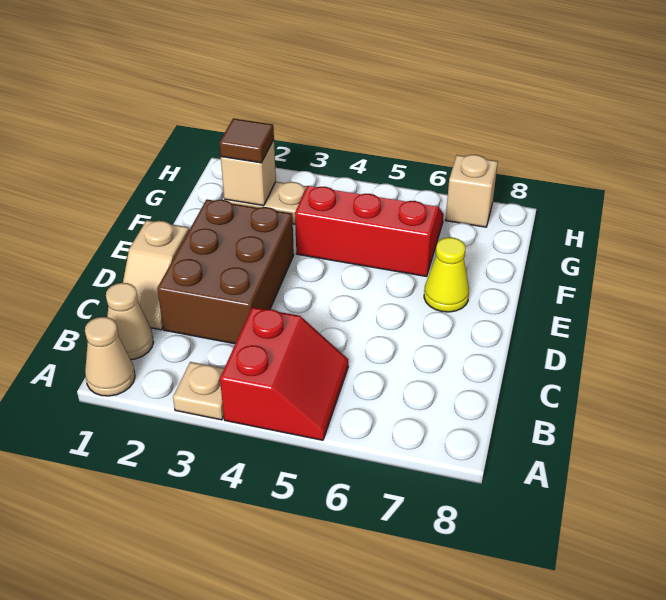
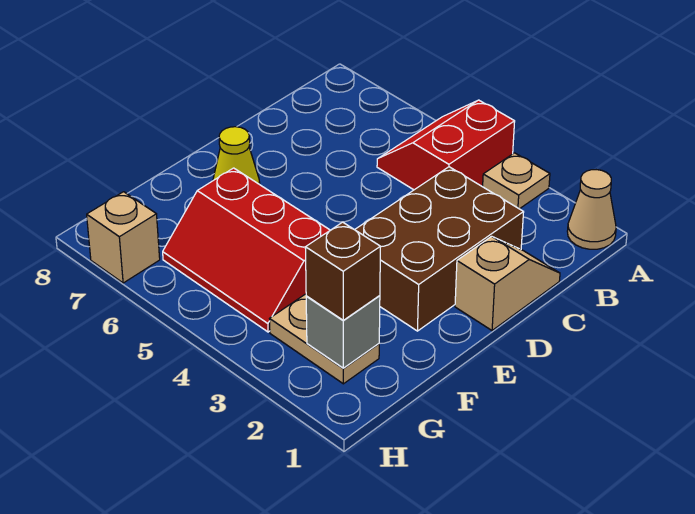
tan cone B1 level 1 -> none
tan brick G2 level 2 -> grey brick G2 level 2
brown tile G2 level 3 -> brown brick G2 level 3

